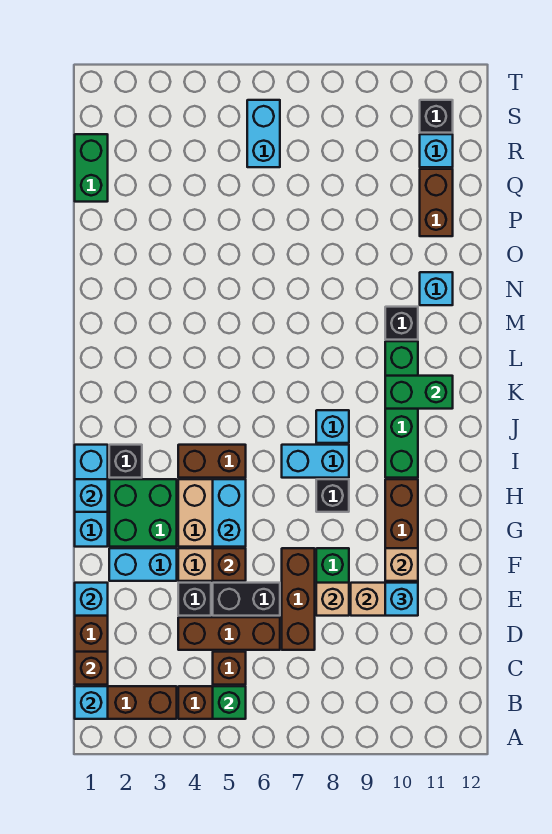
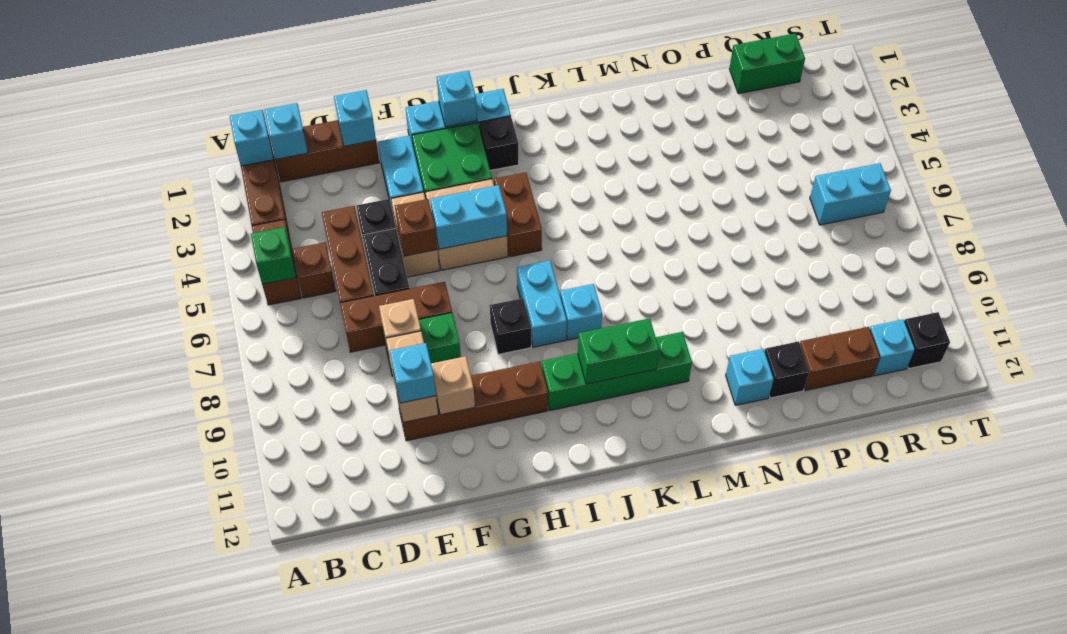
brown brick C1 level 2 -> cyan brick C1 level 2
green brick K10:K11 level 2 -> green brick J10:K10 level 2
black brick M10 level 1 -> black brick O11 level 1

